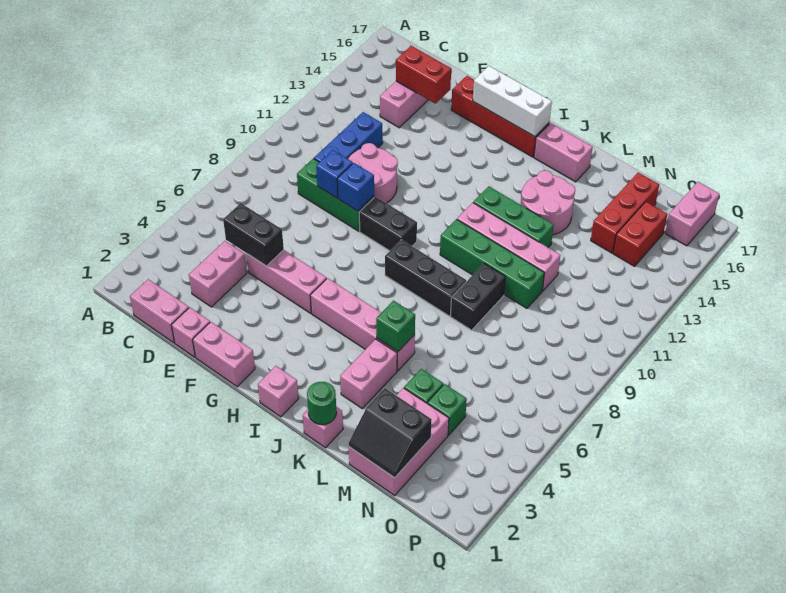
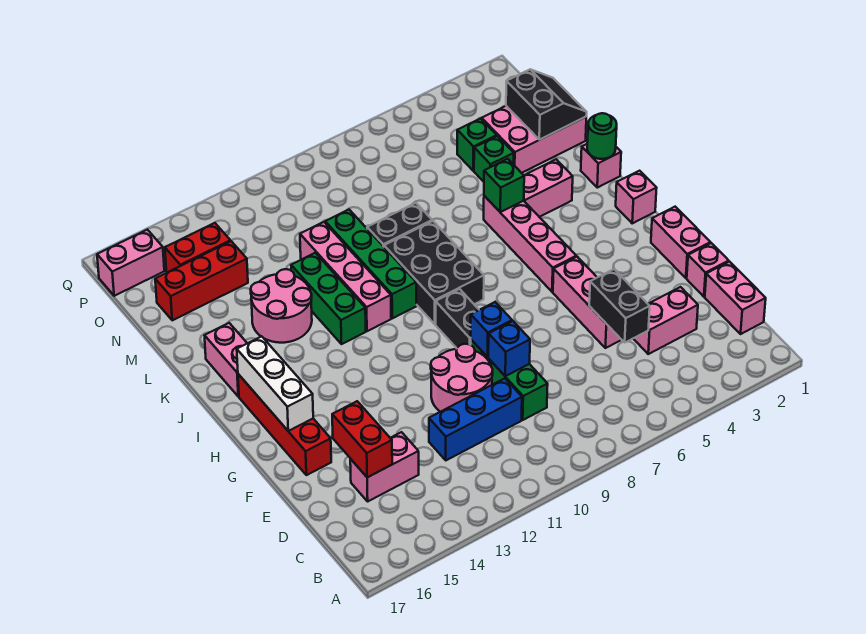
black brick I8:K8 level 1 -> black brick I8:K9 level 1

